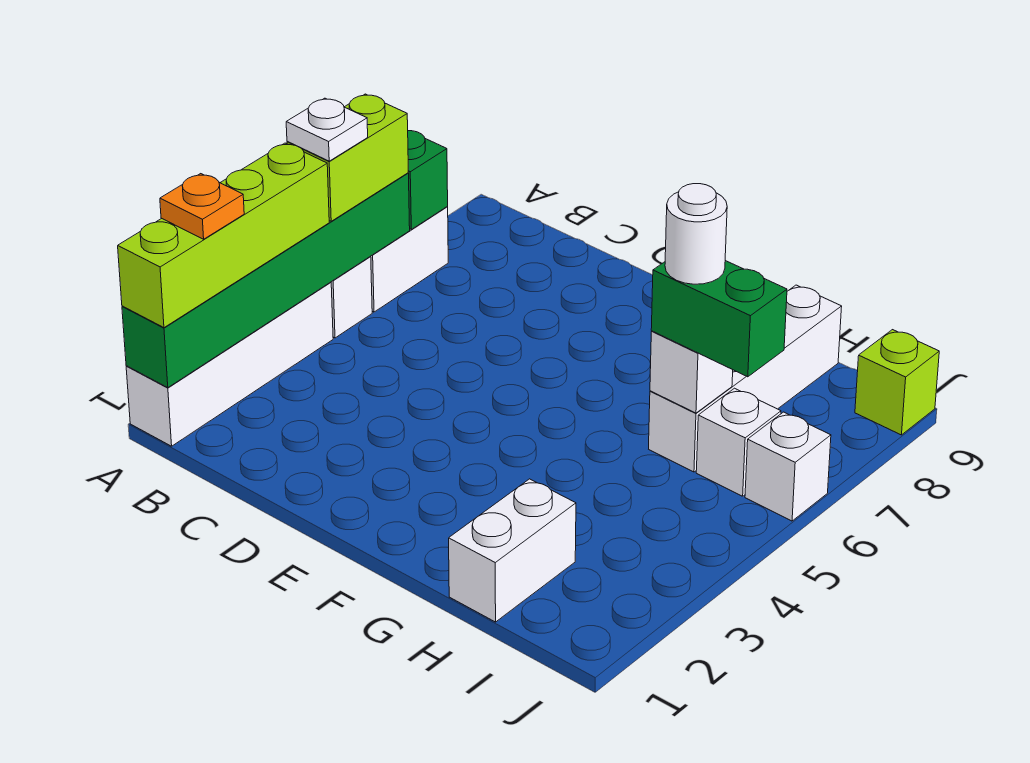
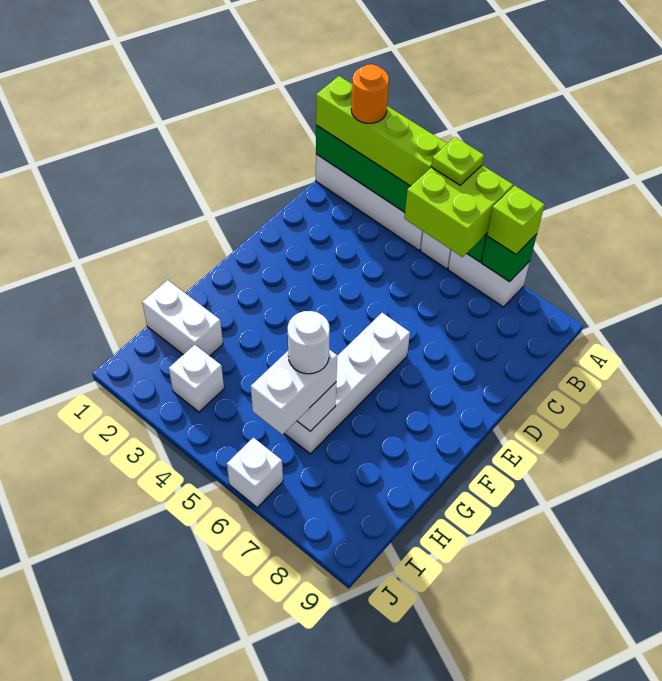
orange plate A2 level 4 -> orange round brick A2 level 4
lime brick A5:A6 level 3 -> lime brick A5:B6 level 3
white plate A5 level 4 -> lime plate A5 level 4
white brick H6:H9 level 1 -> white brick E6:H6 level 1
green brick H6:I6 level 3 -> white brick H6:I6 level 3
white brick I6 level 1 -> white brick I3 level 1
lime brick J9 level 1 -> lime brick A7 level 3

